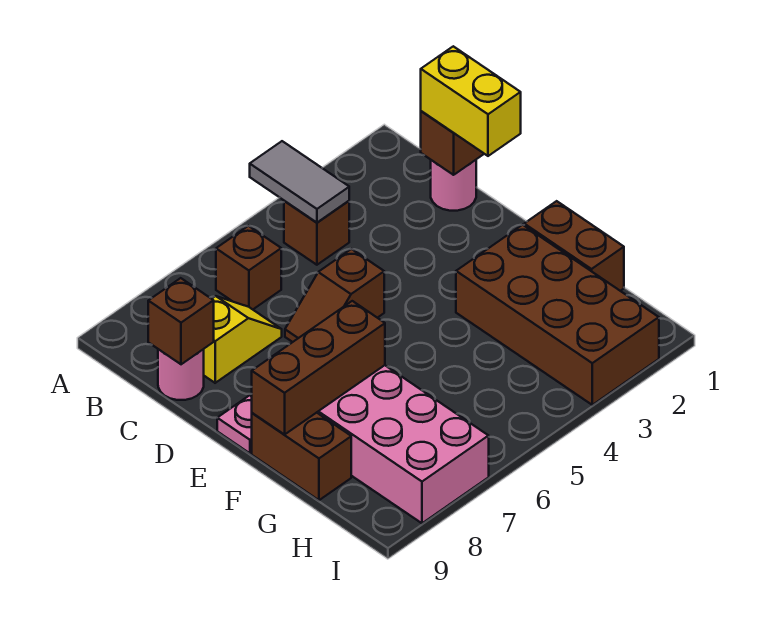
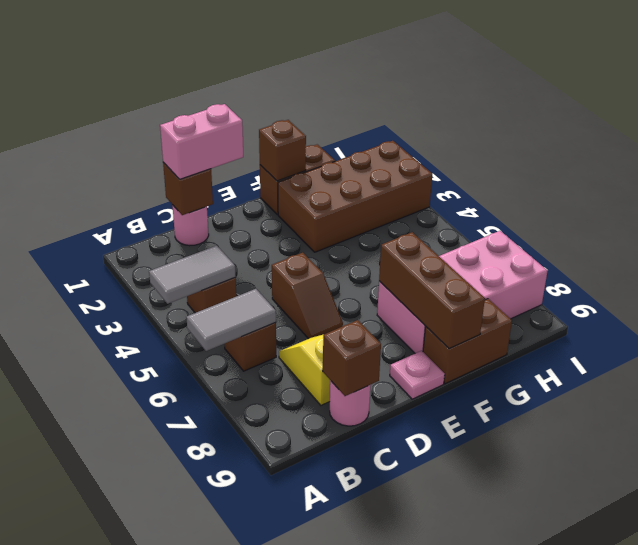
none -> grey tile A6:B6 level 2
yellow brick C1:D1 level 3 -> pink brick C1:D1 level 3
none -> brown brick F1 level 2

